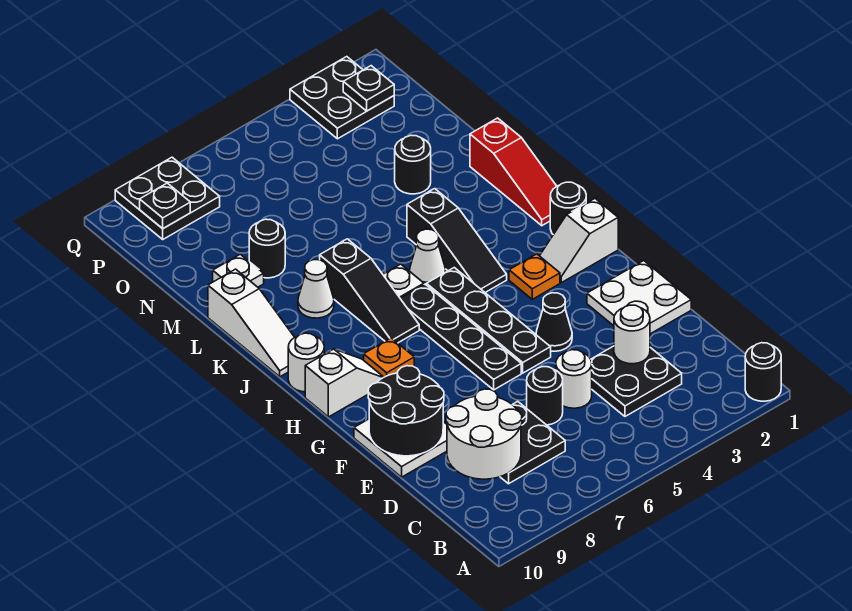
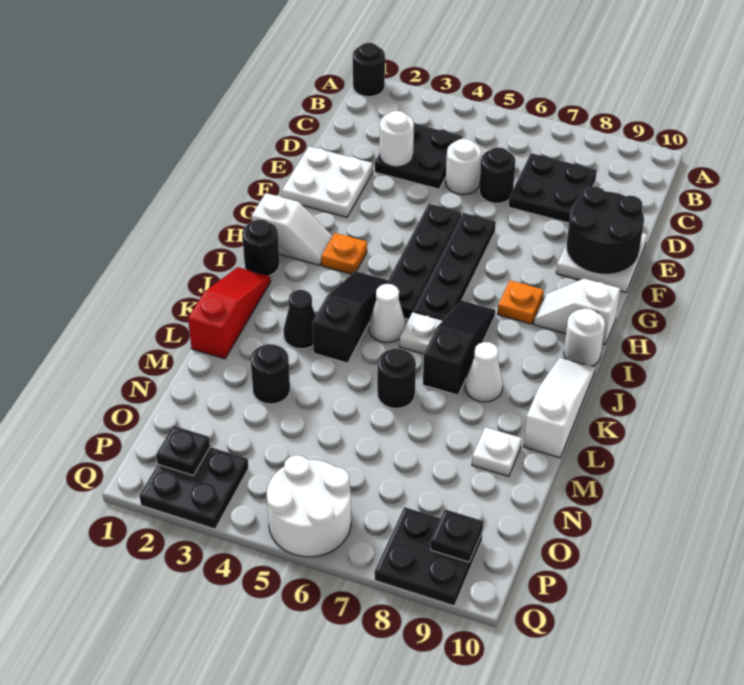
white round brick C8:D9 level 2 -> white round brick P5:Q6 level 1
black cone F4 level 1 -> black cone K3 level 1
black round brick M8 level 1 -> black round brick L6 level 1

